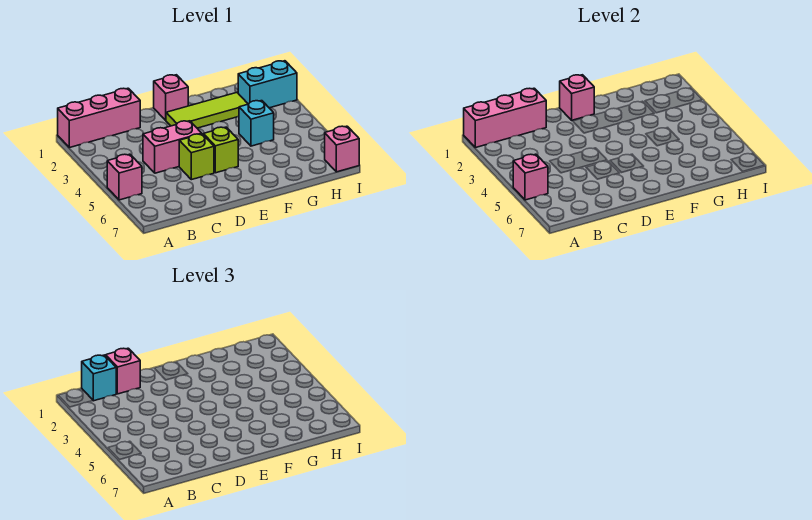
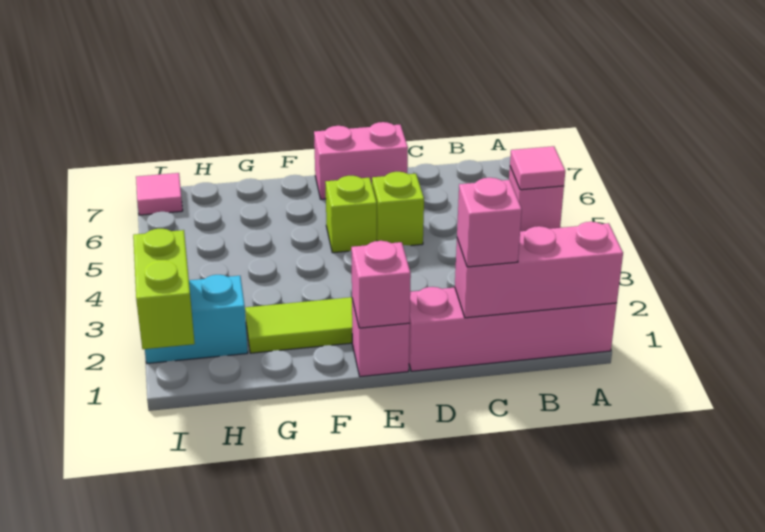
pink brick A1:C1 level 1 -> pink brick A1:D1 level 1
pink brick A5 level 2 -> pink tile A5 level 2
cyan brick B1 level 3 -> none
pink brick C4:D4 level 1 -> pink brick D7:E7 level 1
cyan brick G4 level 1 -> none
none -> lime brick I1:I2 level 2
pink brick I7 level 1 -> pink tile I7 level 1

